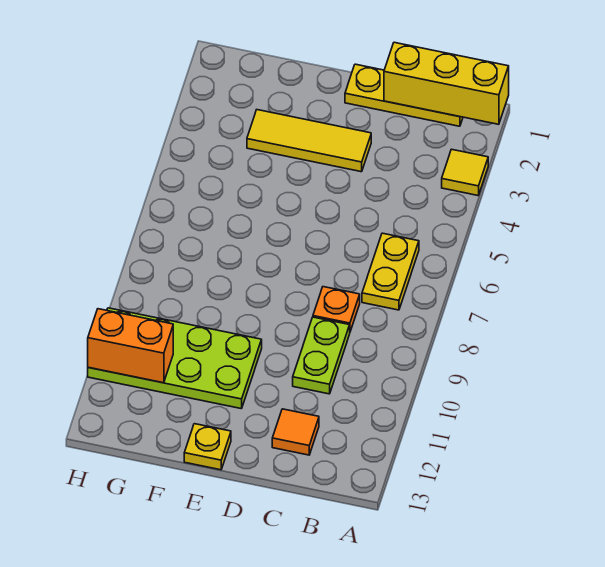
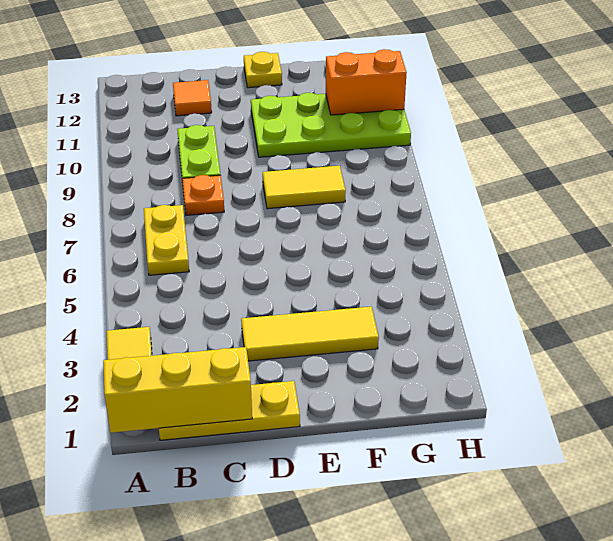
none -> yellow tile E8:F8 level 1

